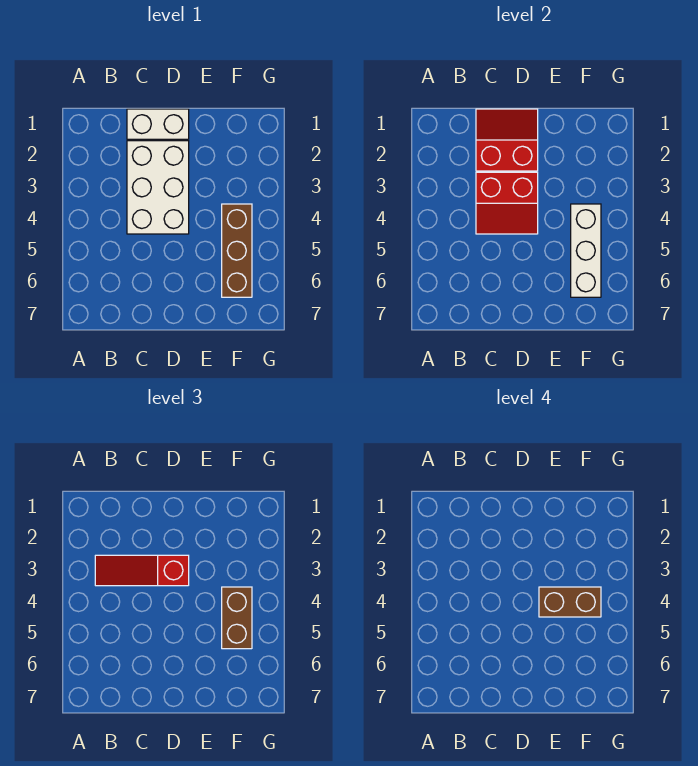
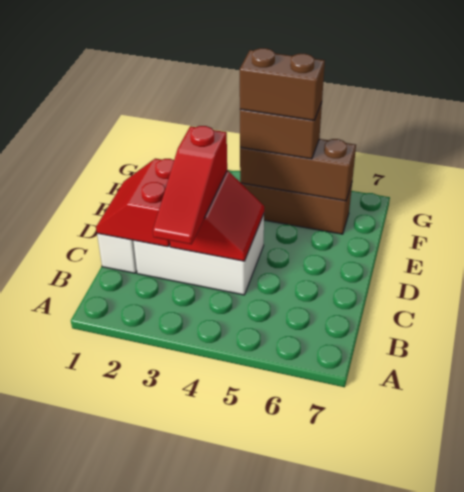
brown brick E4:F4 level 4 -> brown brick F4:F5 level 4
white brick F4:F6 level 2 -> brown brick F4:F6 level 2

